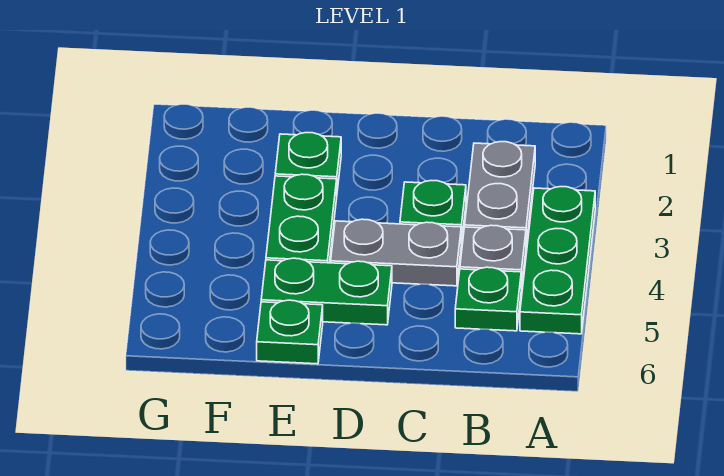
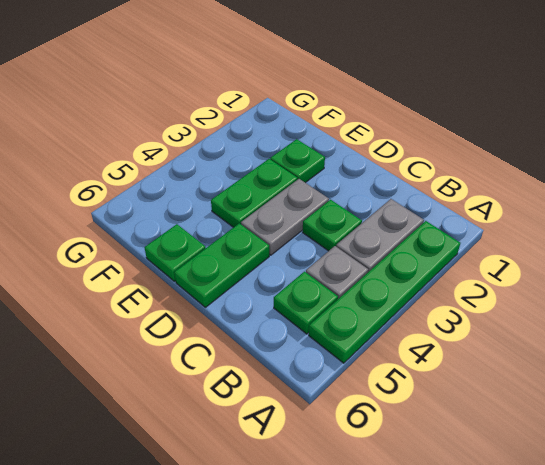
green plate A3:A5 level 1 -> green plate A2:A5 level 1
grey plate C4:D4 level 1 -> grey plate D3:D4 level 1
green plate D5:E5 level 1 -> green plate D5:D6 level 1

